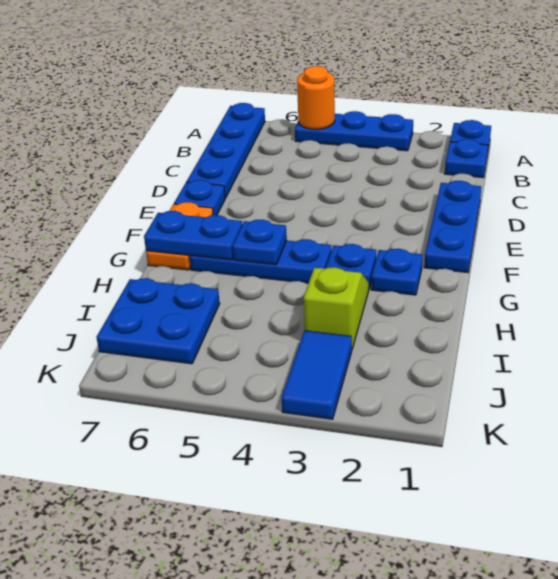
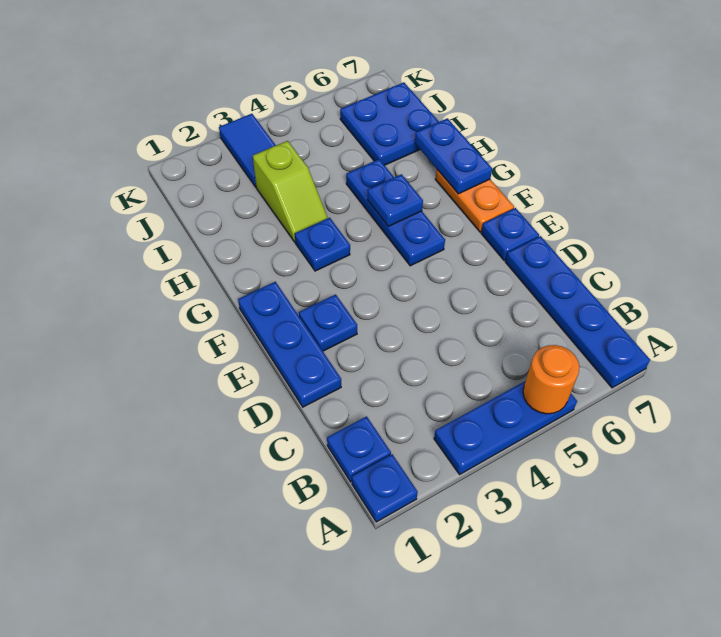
blue plate G2 level 1 -> blue plate E2 level 1
blue plate G4:G6 level 1 -> blue plate F5:H5 level 1
blue plate G6:G7 level 2 -> blue plate G7:H7 level 2

